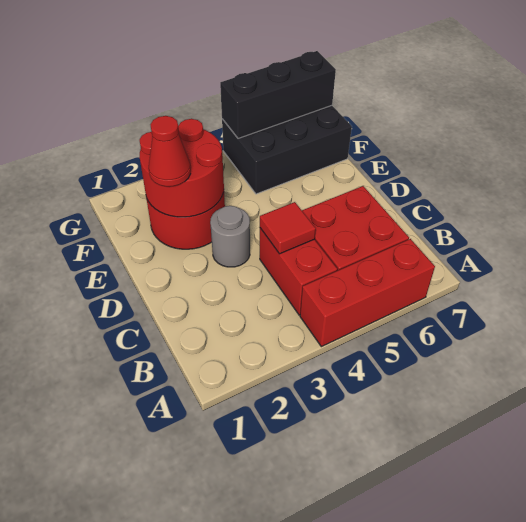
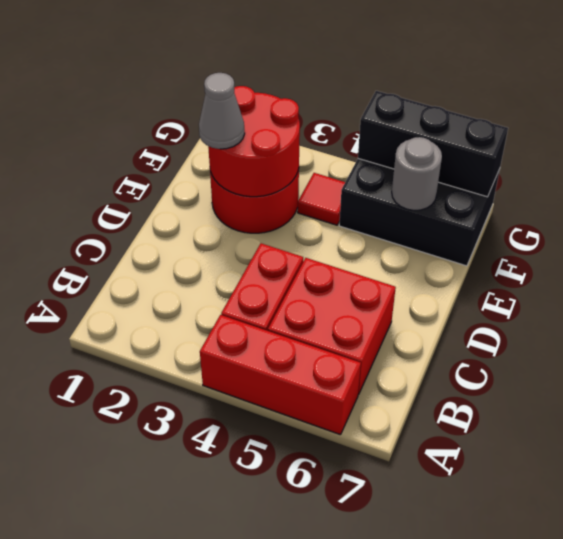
red tile C4 level 2 -> red tile F4 level 1
grey round brick D3 level 1 -> grey round brick F6 level 2
red cone E2 level 3 -> grey cone E2 level 3

